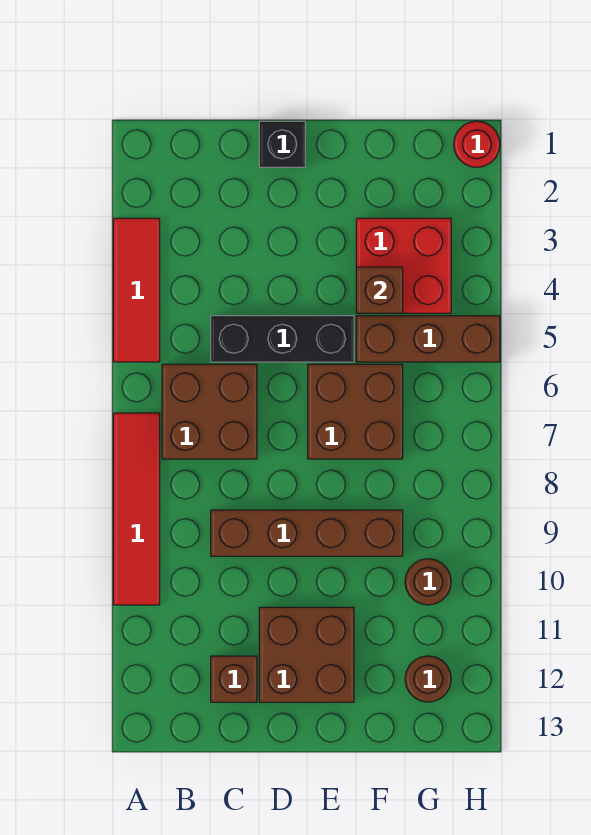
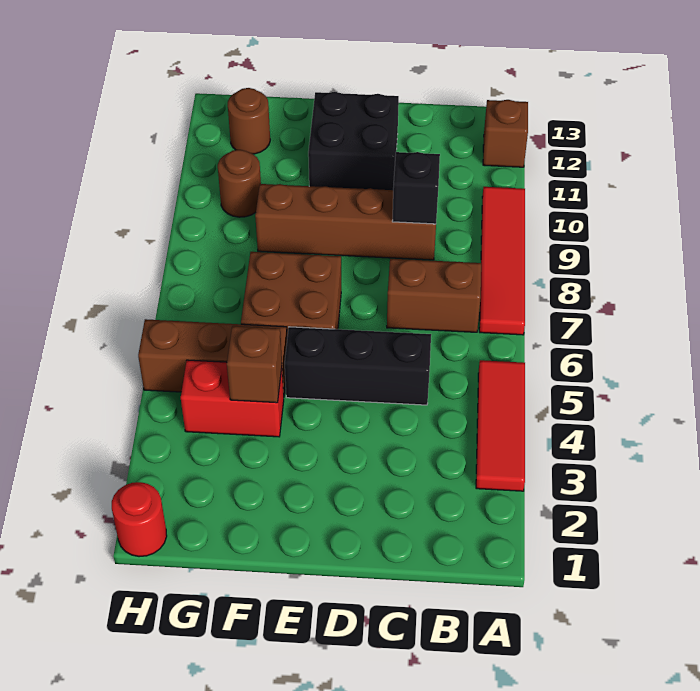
brown brick B6:C7 level 1 -> brown brick B7:C7 level 1
brown brick C12 level 1 -> brown brick A12 level 1
black brick D1 level 1 -> black brick C9 level 2
brown brick D11:E12 level 1 -> black brick D11:E12 level 1
red brick F3:G4 level 1 -> red brick F4:G4 level 1

